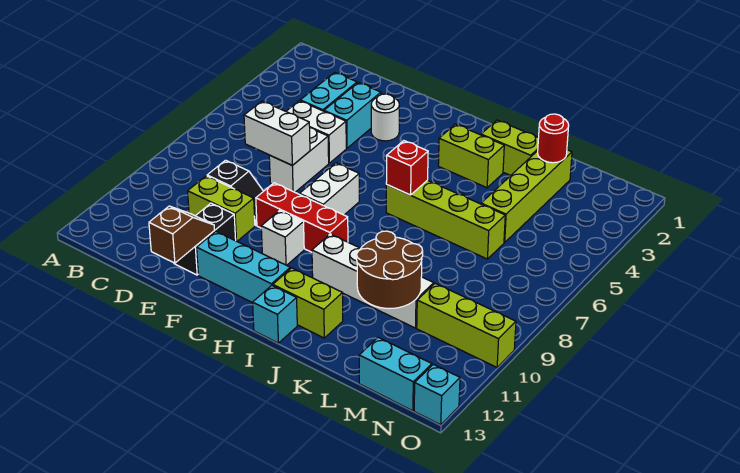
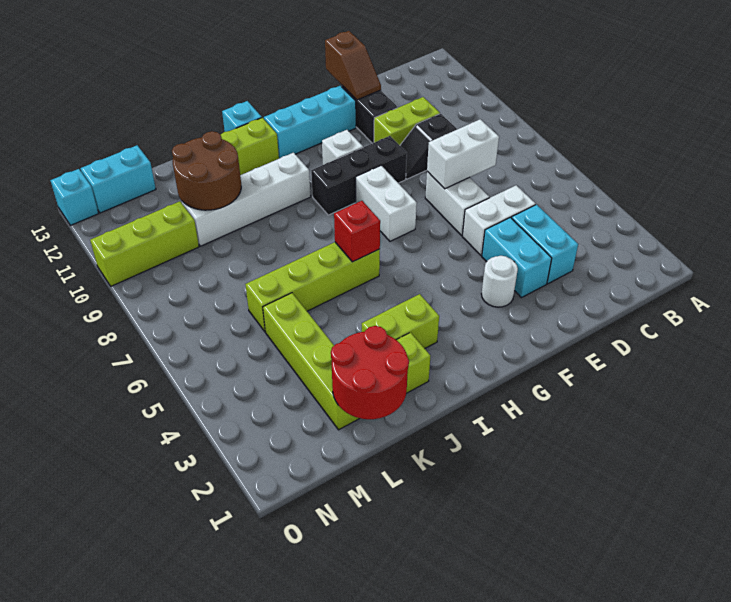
red brick F9:H9 level 1 -> black brick F9:H9 level 1
red round brick L2 level 2 -> red round brick K1:L2 level 2

